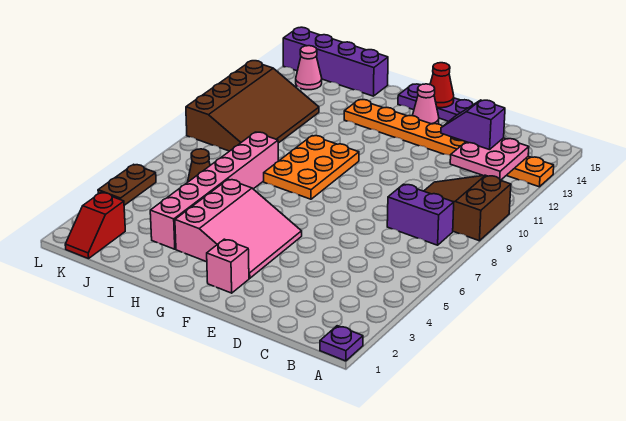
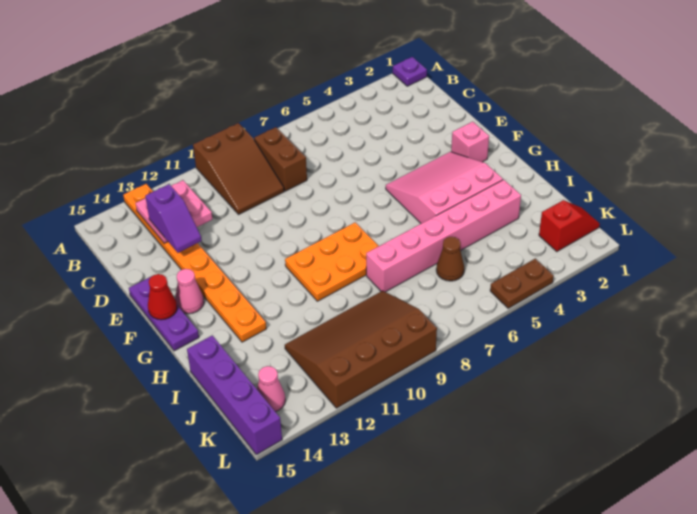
purple brick B8:C8 level 1 -> brown brick B8:C8 level 1

